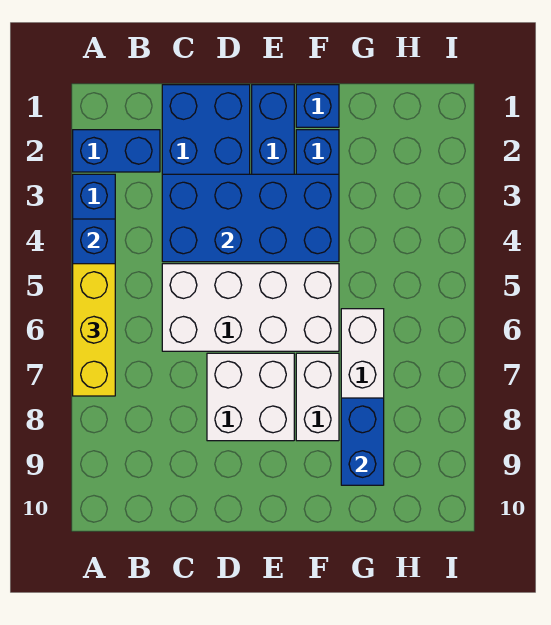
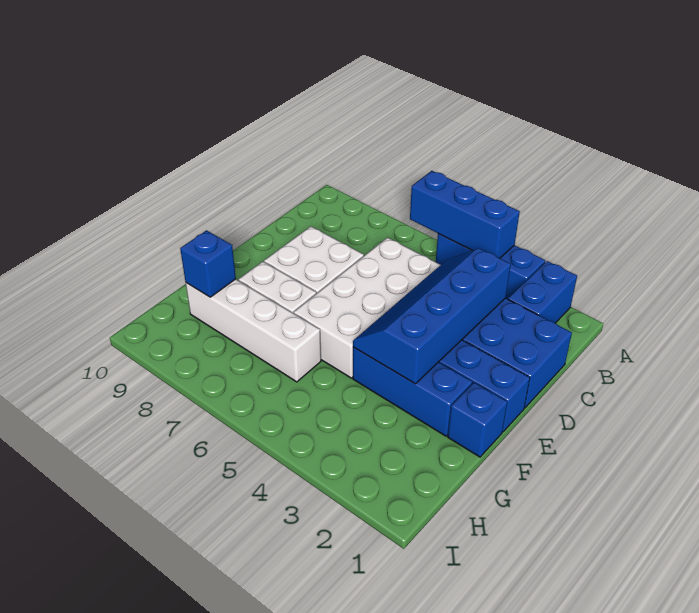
yellow brick A5:A7 level 3 -> none
blue brick C3:F4 level 2 -> blue slope C3:F4 level 2 top 3
blue brick G8:G9 level 2 -> blue brick G9 level 2

